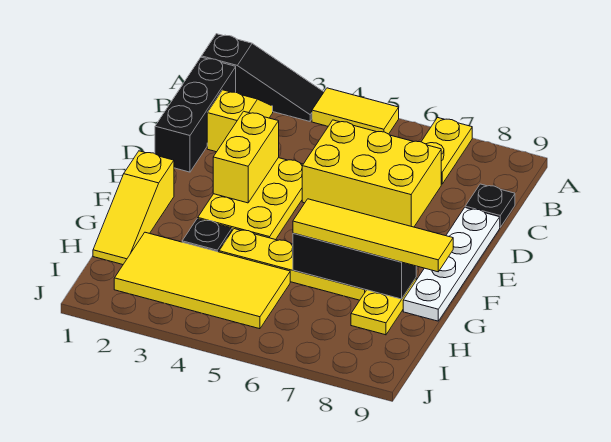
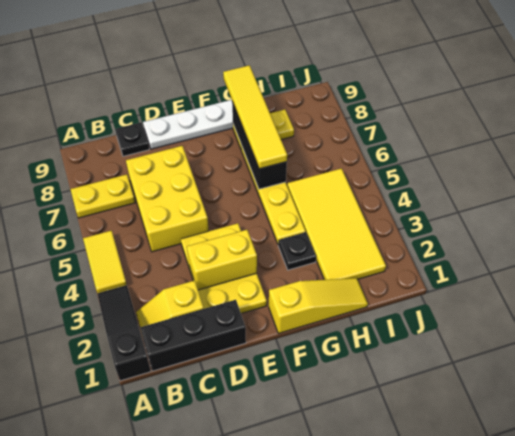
yellow plate D3:F4 level 1 -> yellow plate D2:E4 level 1

